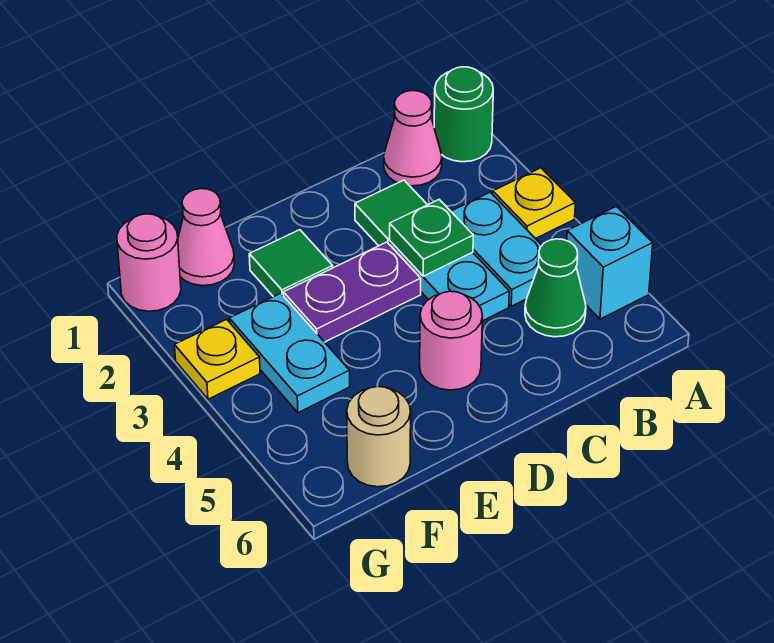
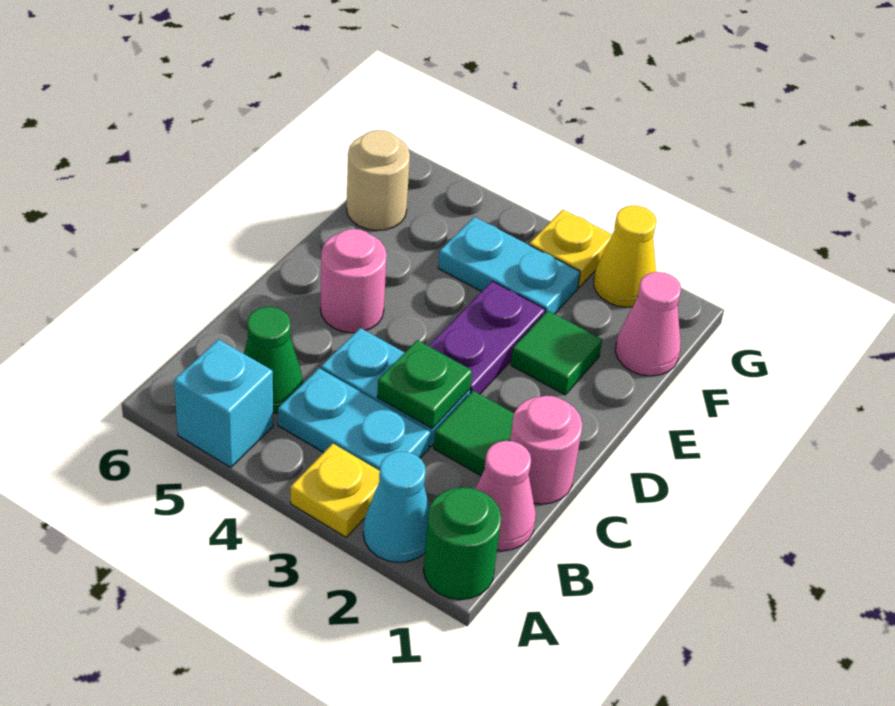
none -> cyan cone A2 level 1
pink round brick G1 level 1 -> pink round brick C1 level 1
none -> yellow cone G2 level 1

